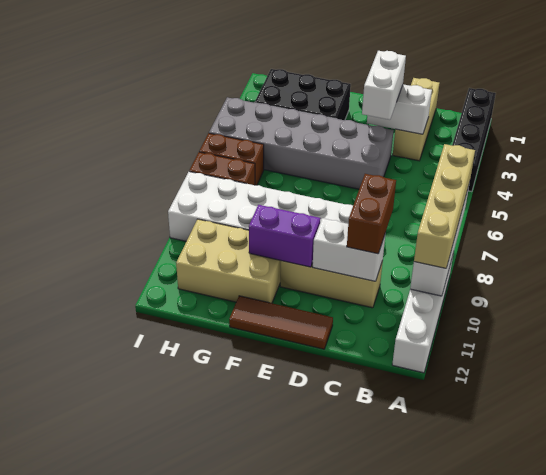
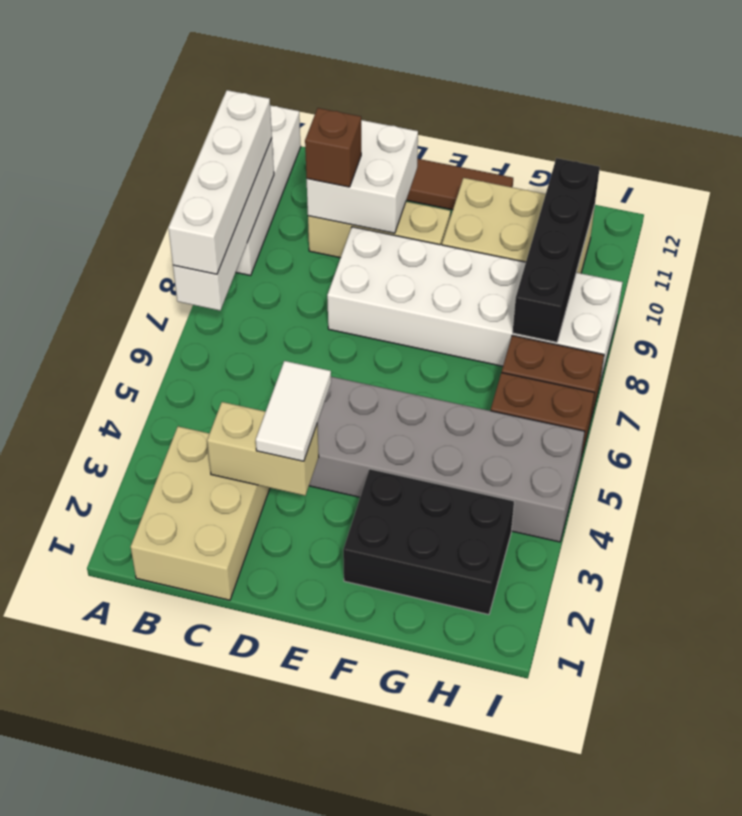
black brick A1:A4 level 1 -> black brick H8:H11 level 2
tan brick A7:A10 level 3 -> white brick A7:A10 level 3
tan brick C1:C3 level 1 -> tan brick B1:C3 level 1
white brick C3:D3 level 2 -> tan brick C3:D3 level 2
brown brick C9:C10 level 3 -> brown brick C10 level 3
white brick C10:D10 level 2 -> white brick C10:D11 level 2
white brick D3:D4 level 3 -> white tile D3:D4 level 3
purple brick E10:F10 level 2 -> none

